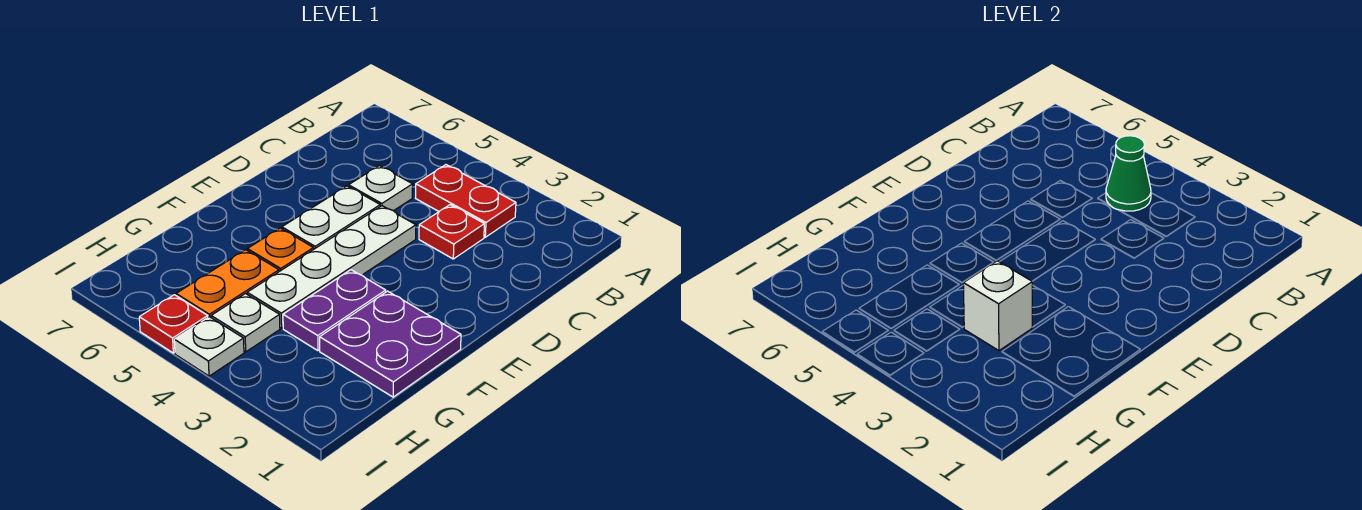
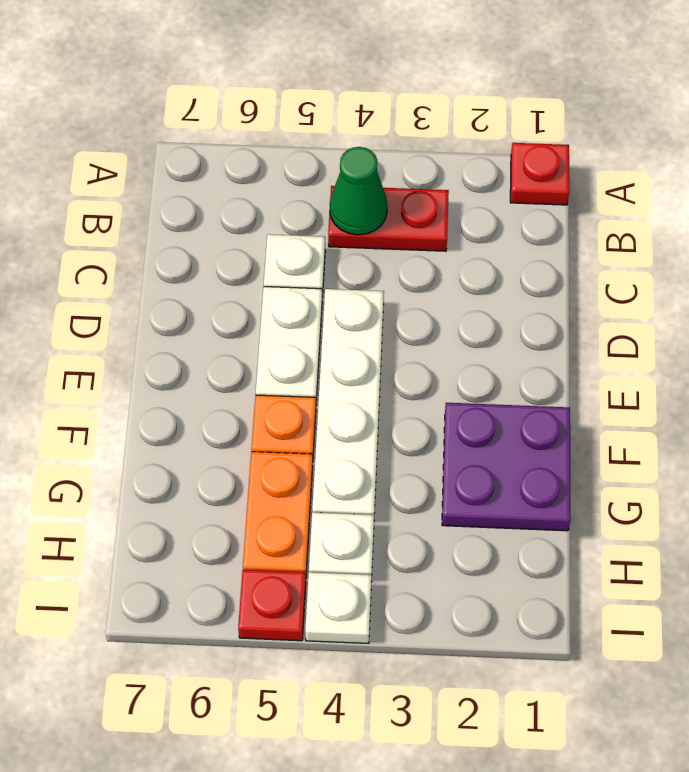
red plate C3 level 1 -> red plate A1 level 1
purple plate F3:G3 level 1 -> none
white brick G3 level 2 -> none

